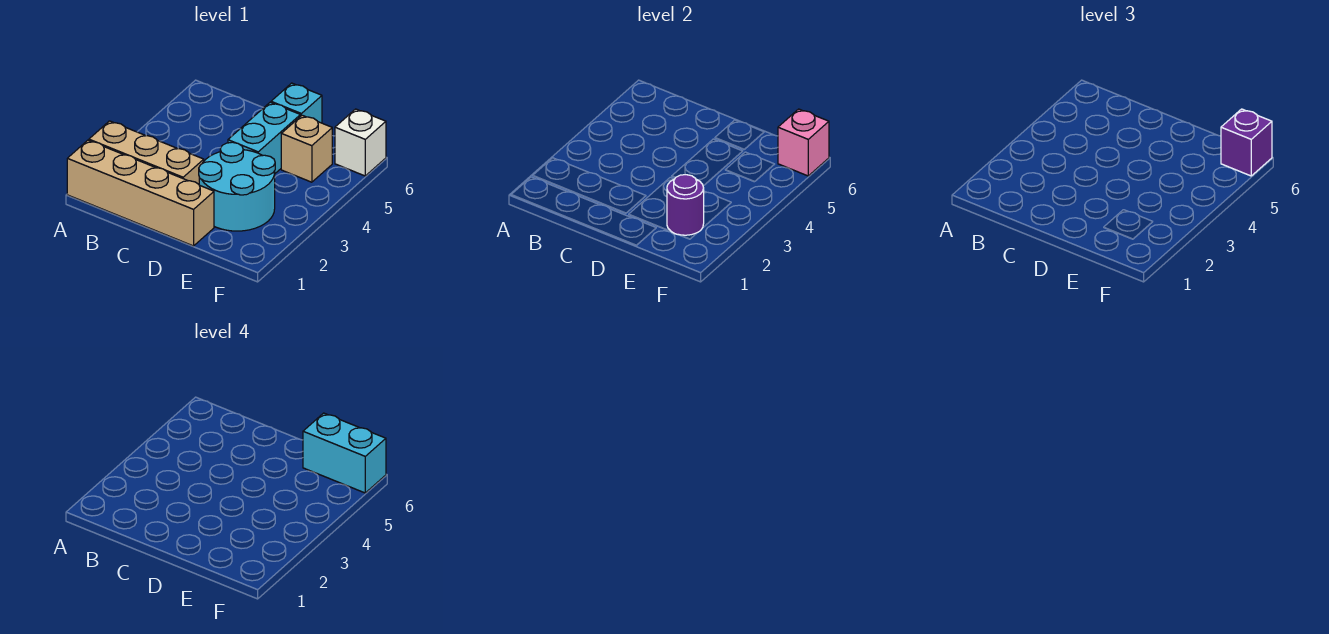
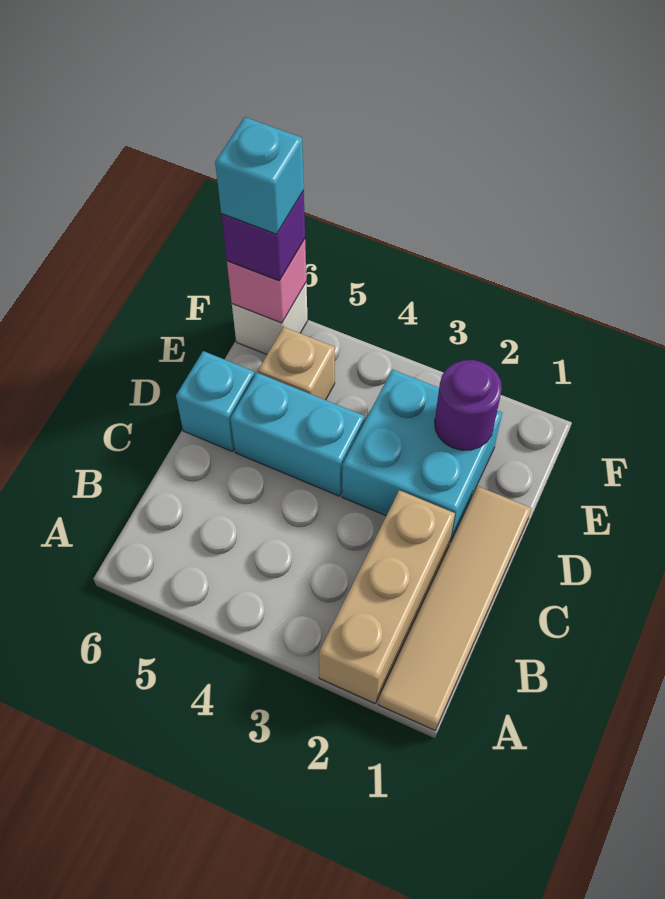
tan brick A1:D1 level 1 -> tan tile A1:D1 level 1
cyan round brick D2:E3 level 1 -> cyan brick D2:E3 level 1
cyan brick E6:F6 level 4 -> cyan brick F6 level 4

